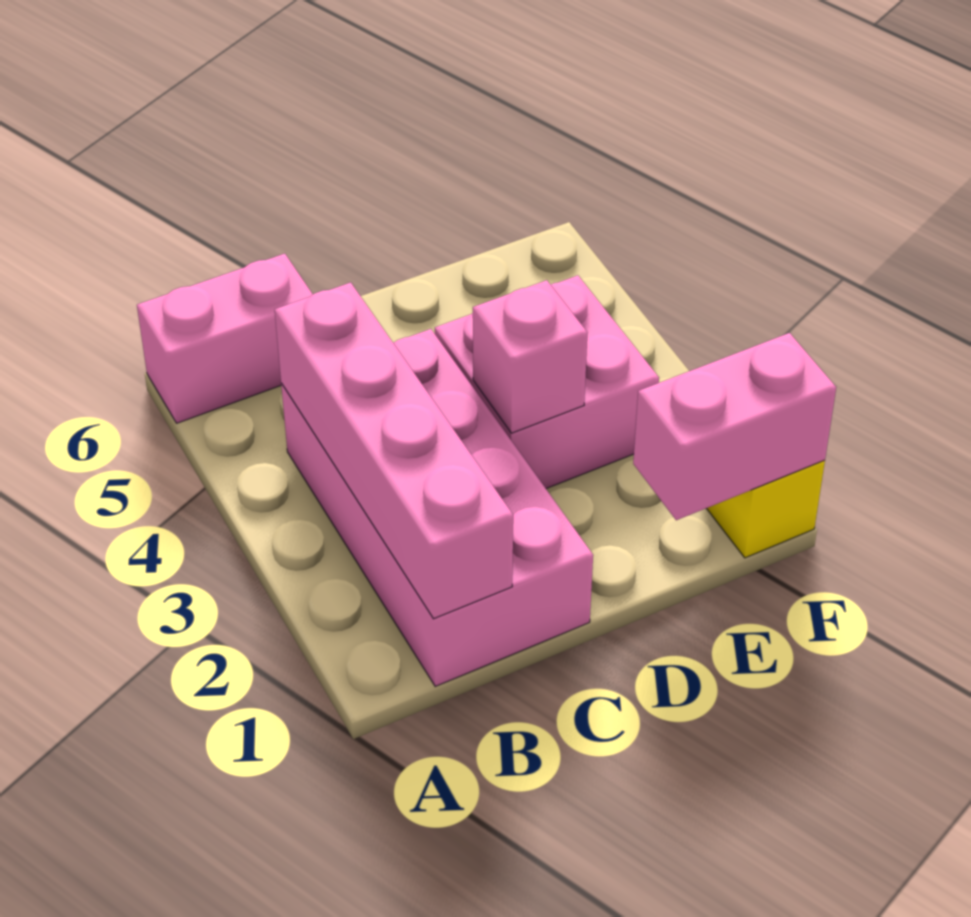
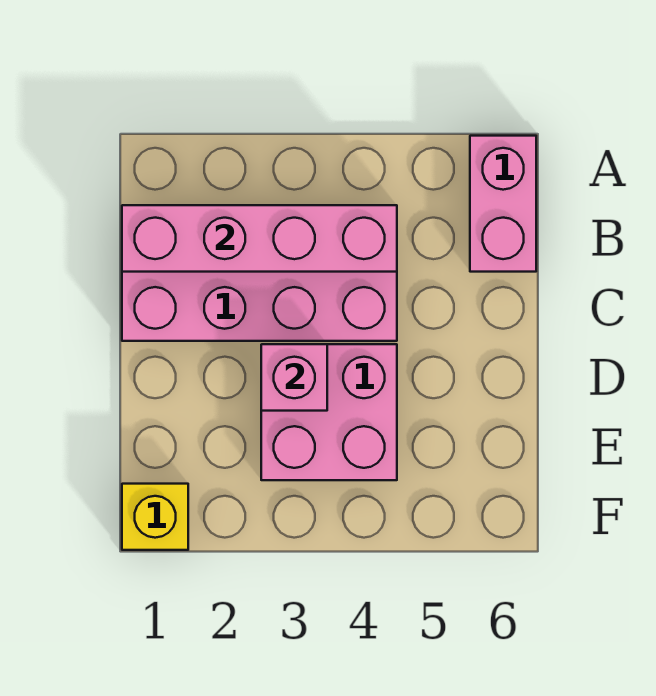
pink brick E1:F1 level 2 -> none

